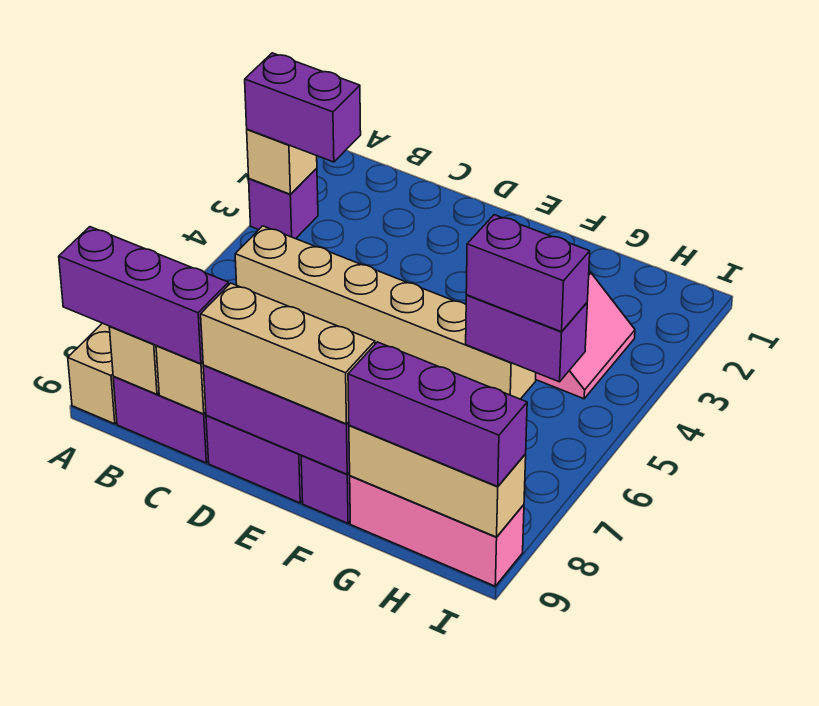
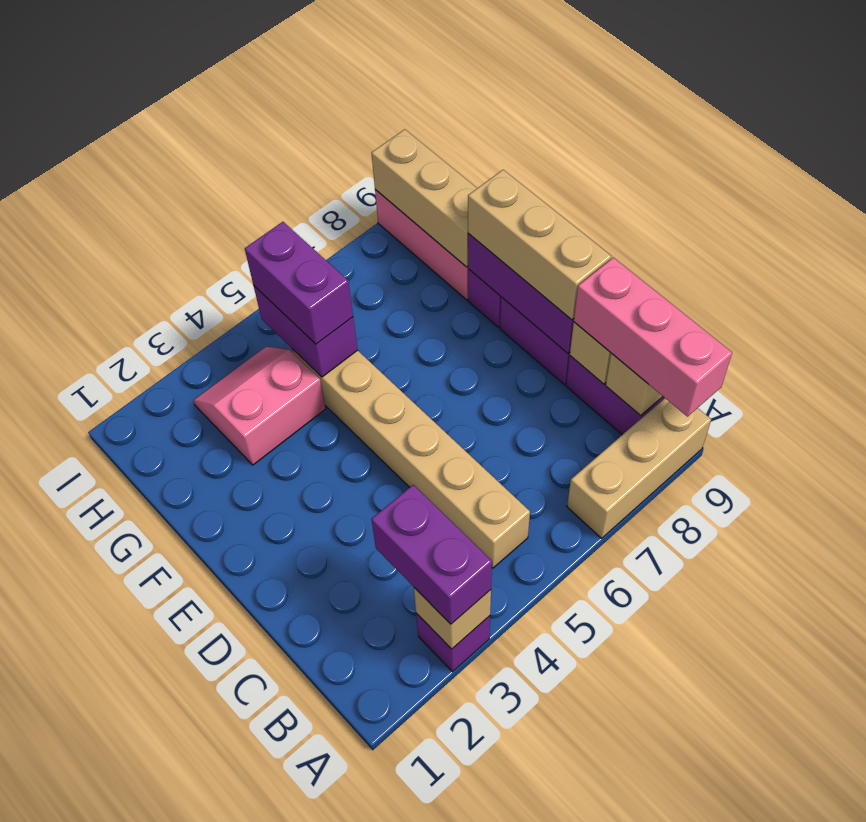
purple brick A9:C9 level 3 -> pink brick A9:C9 level 3
purple brick G9:I9 level 3 -> none

